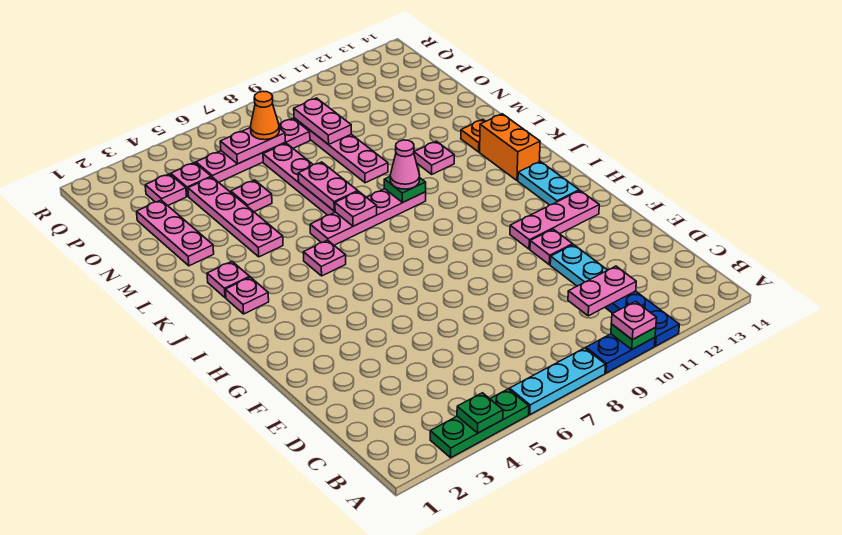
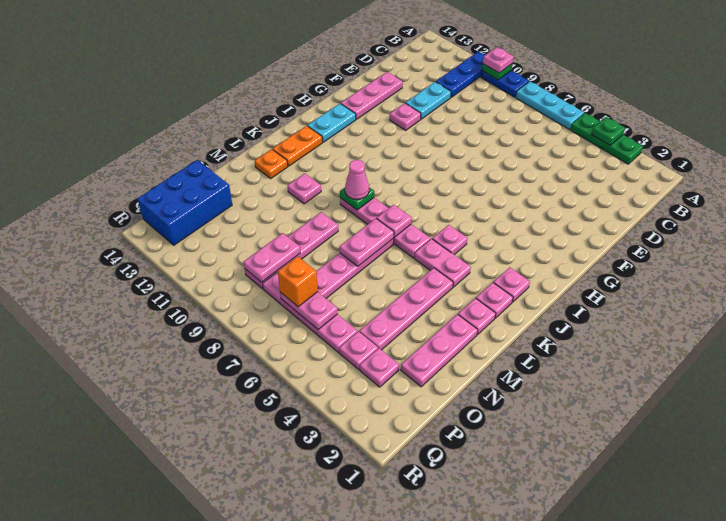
pink plate C10:C11 level 2 -> pink plate K4:K5 level 1
pink plate G11:G13 level 1 -> pink plate E13:G13 level 1
orange brick J13:K13 level 1 -> orange plate J13:K13 level 1
pink plate N5 level 1 -> pink plate L2 level 1
none -> blue brick O13:Q14 level 1
orange cone P7 level 3 -> orange brick P7 level 3

